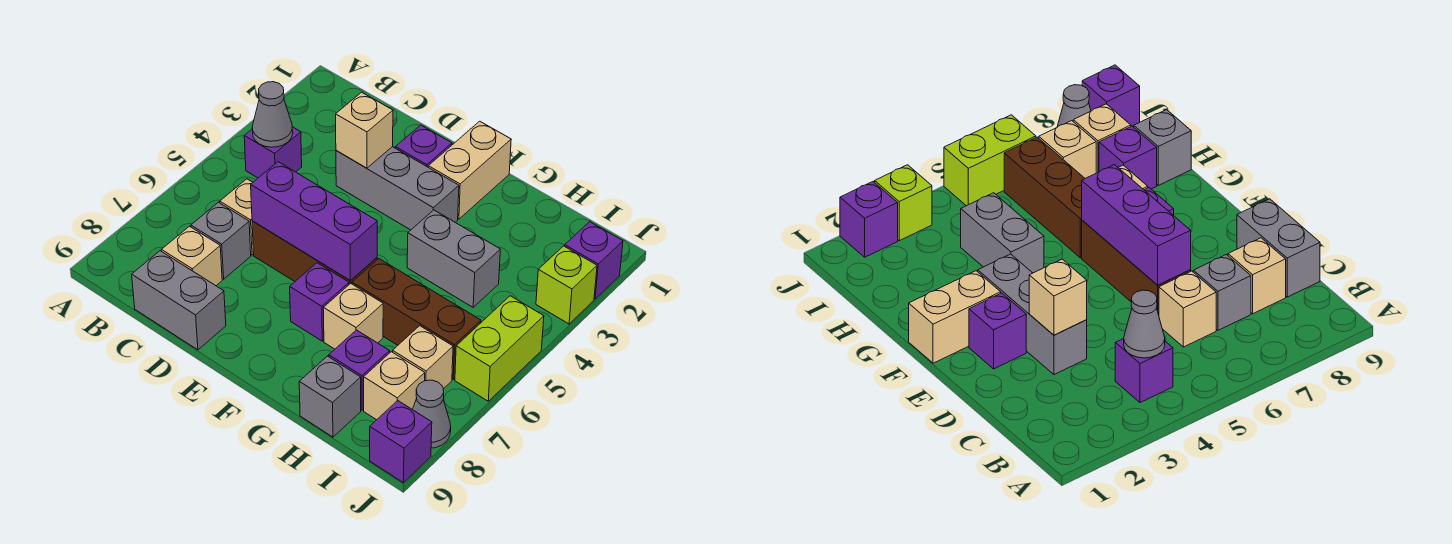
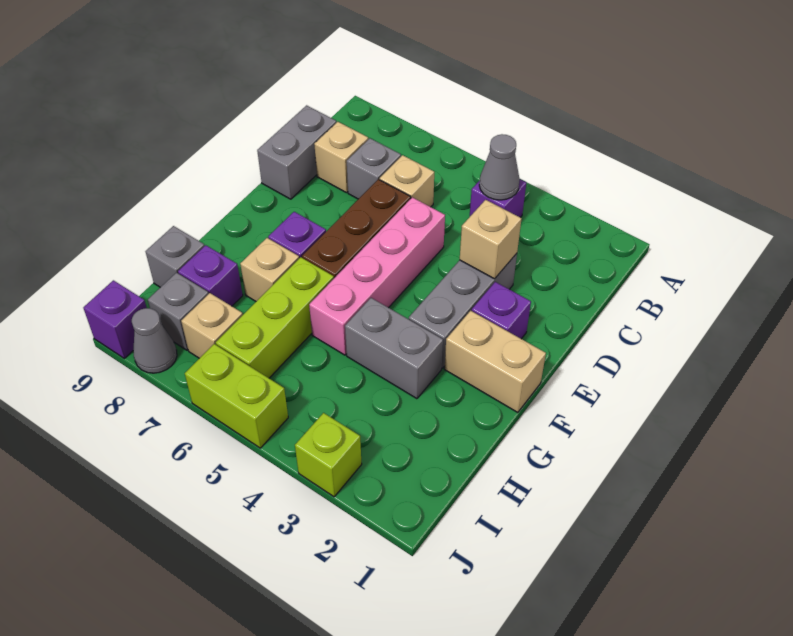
none -> pink brick D5:G5 level 1
purple brick D6:F6 level 2 -> none
grey brick G4:H4 level 1 -> grey brick G3:G4 level 1
brown brick G6:I6 level 1 -> lime brick G6:I6 level 1
tan brick I8 level 1 -> grey brick I8 level 1
purple brick J2 level 1 -> none

